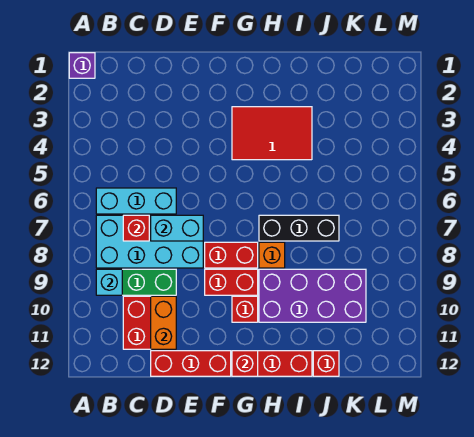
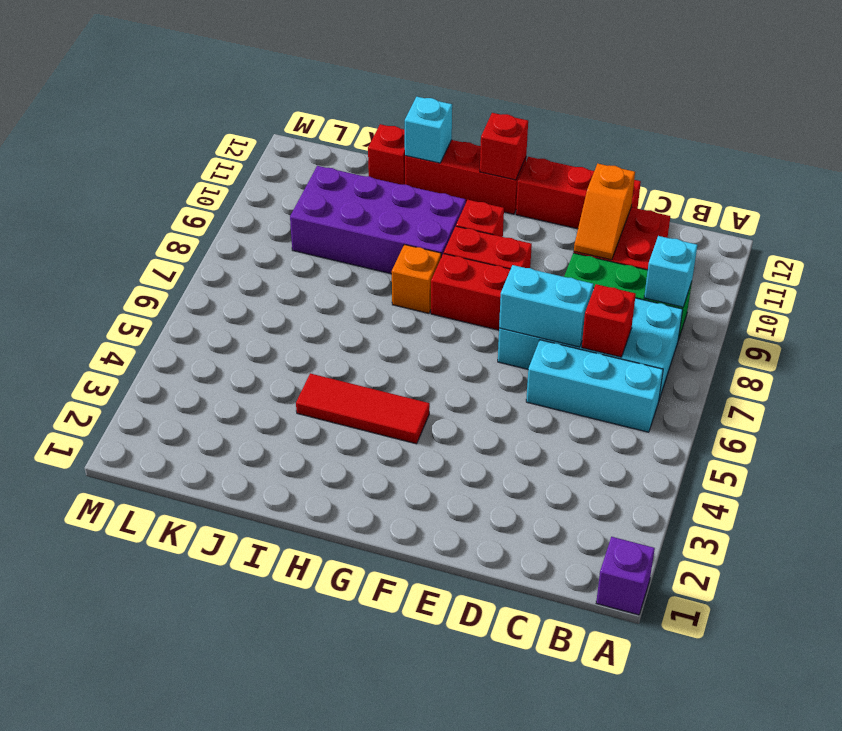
orange brick D10:D11 level 2 -> orange slope D10:D11 level 2 top 11
red tile G3:I4 level 1 -> red tile G4:I4 level 1
black brick H7:J7 level 1 -> none
none -> cyan brick I12 level 2

